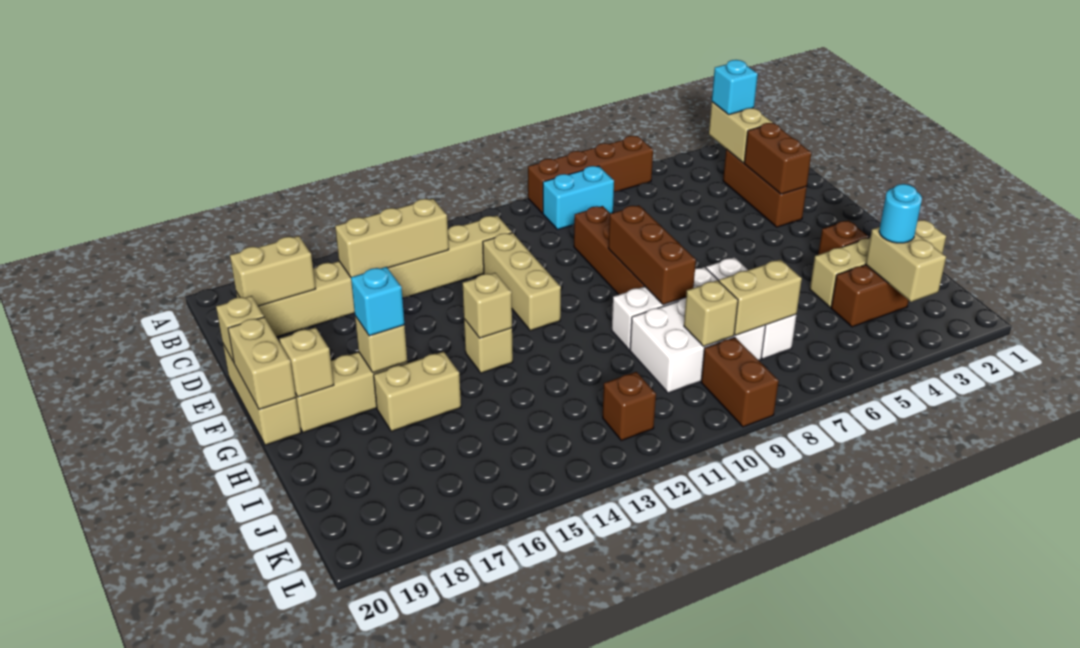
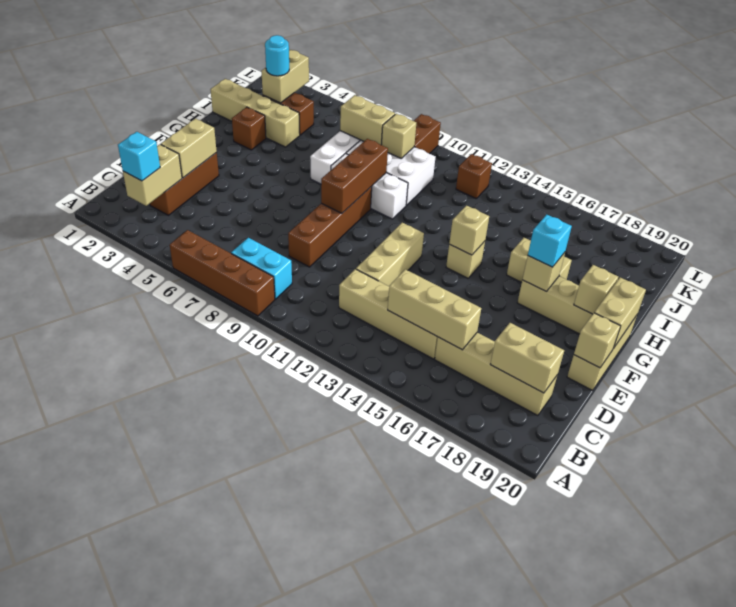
brown brick D3:E3 level 2 -> tan brick D3:E3 level 2

